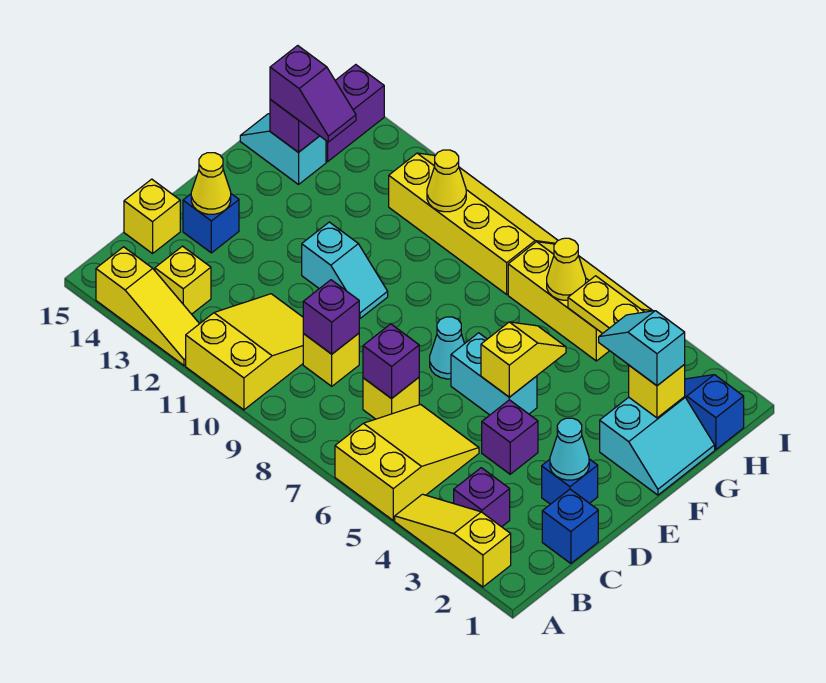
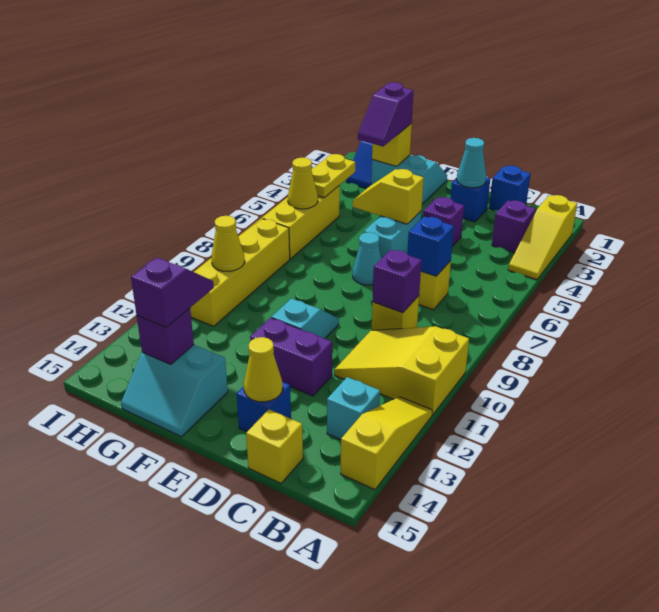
yellow slope A5:C6 level 1 top A -> none
yellow brick B13 level 1 -> cyan brick B13 level 1
purple brick C7 level 2 -> blue brick C7 level 2
cyan slope G2:G3 level 3 top 2 -> purple slope G2:G3 level 3 top 2
cyan slope G14:G15 level 1 top 14 -> cyan slope F14:G15 level 1 top 14
purple brick H14:I14 level 1 -> purple brick D12:E12 level 1

